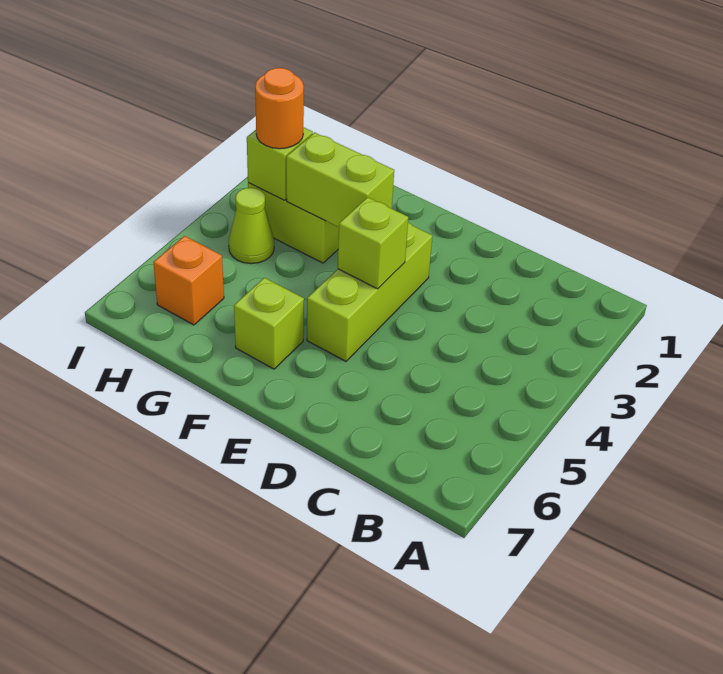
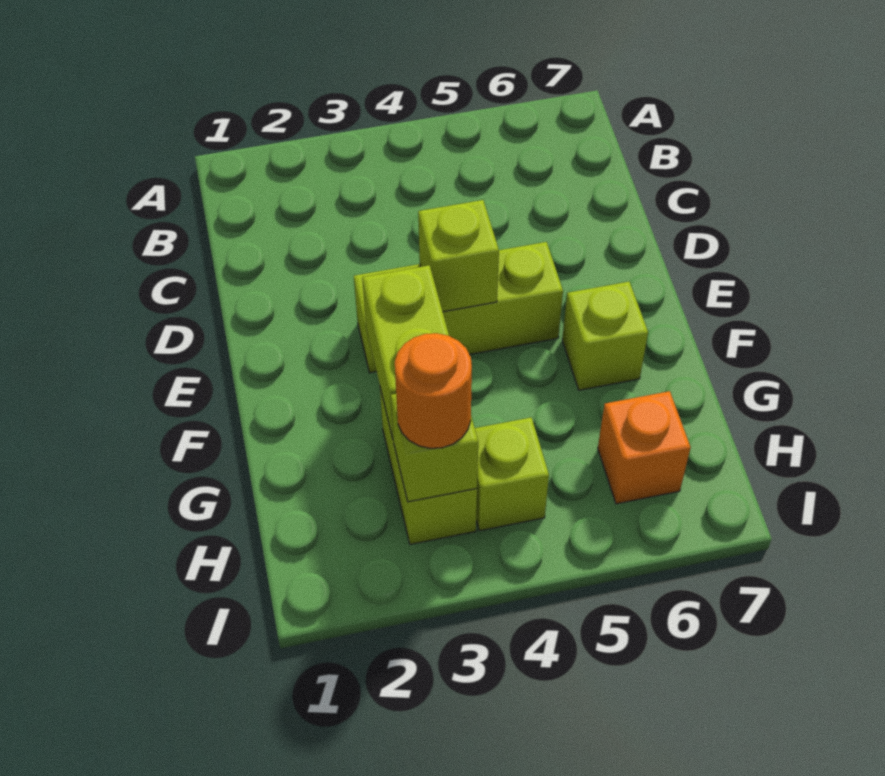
lime cone H4 level 1 -> lime brick H4 level 1

